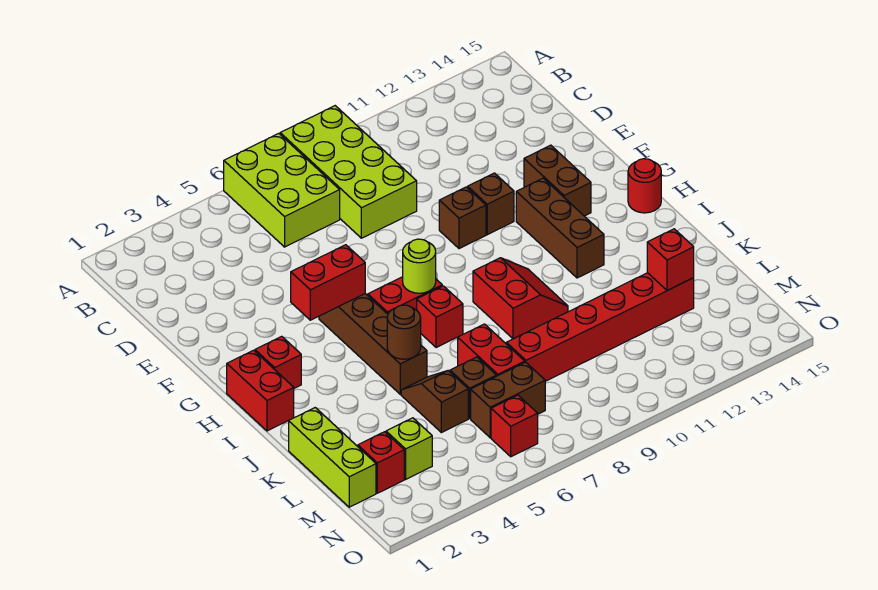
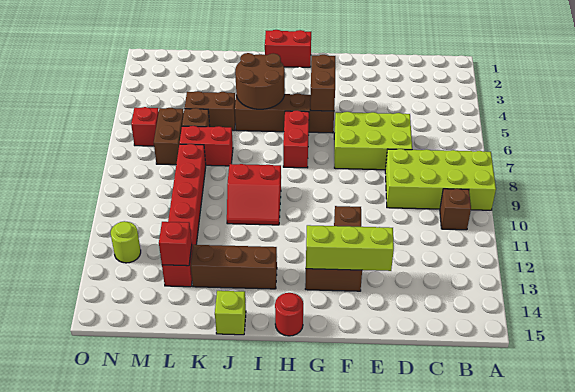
lime brick A6:C7 level 1 -> lime brick D6:F7 level 1
brown brick F10 level 1 -> brown brick B10 level 1
red brick G4:G5 level 2 -> brown brick G4:G5 level 2
brown brick G12:I12 level 1 -> brown brick I13:K13 level 1
red brick H2 level 1 -> none
lime round brick H7 level 2 -> lime round brick N12 level 1
red brick I7 level 1 -> none
brown round brick J5 level 2 -> brown round brick I4:J5 level 2
lime brick K1:M1 level 1 -> lime brick E13:G13 level 2
brown slope K5:L5 level 1 top L -> brown brick K5:L5 level 1
red brick M2 level 1 -> none
lime brick M3 level 1 -> lime brick J15 level 1

